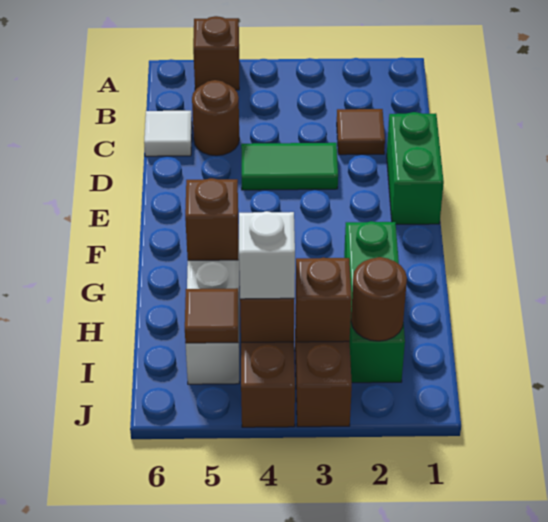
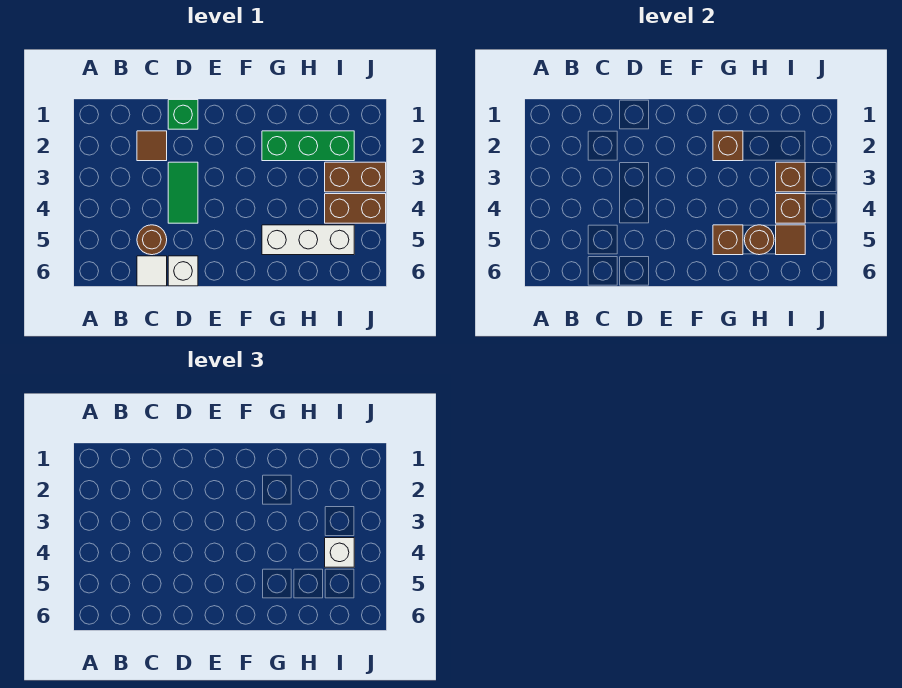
brown brick A5 level 1 -> brown brick G2 level 2
green brick D1:E1 level 1 -> green brick D1 level 1
none -> white brick D6 level 1
brown round brick I2 level 2 -> brown round brick H5 level 2

